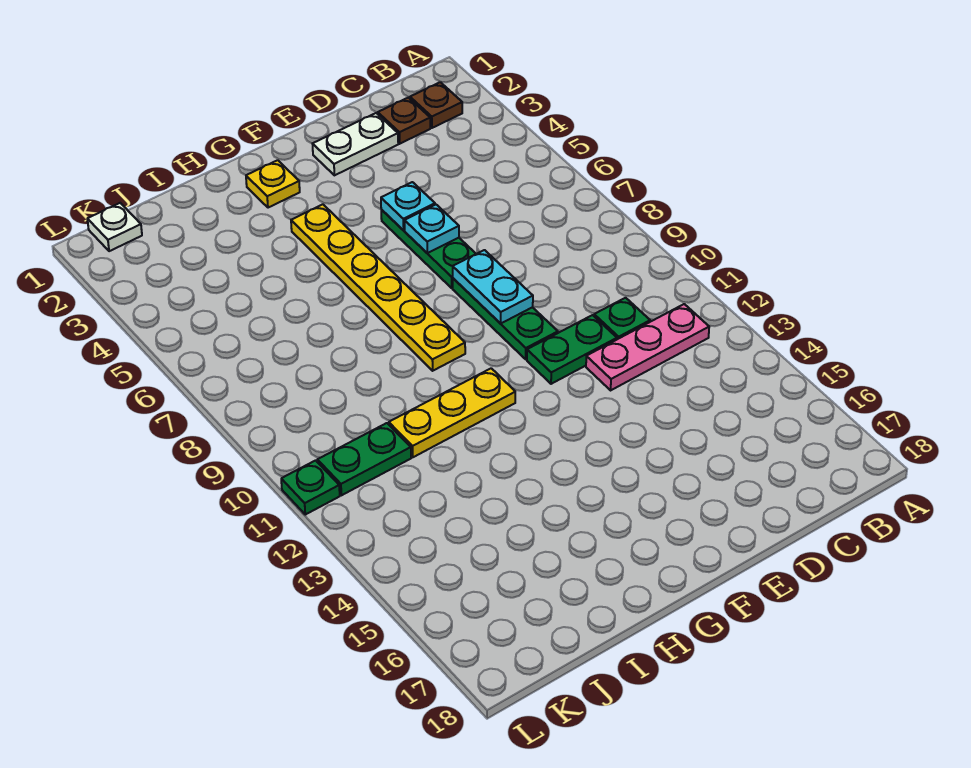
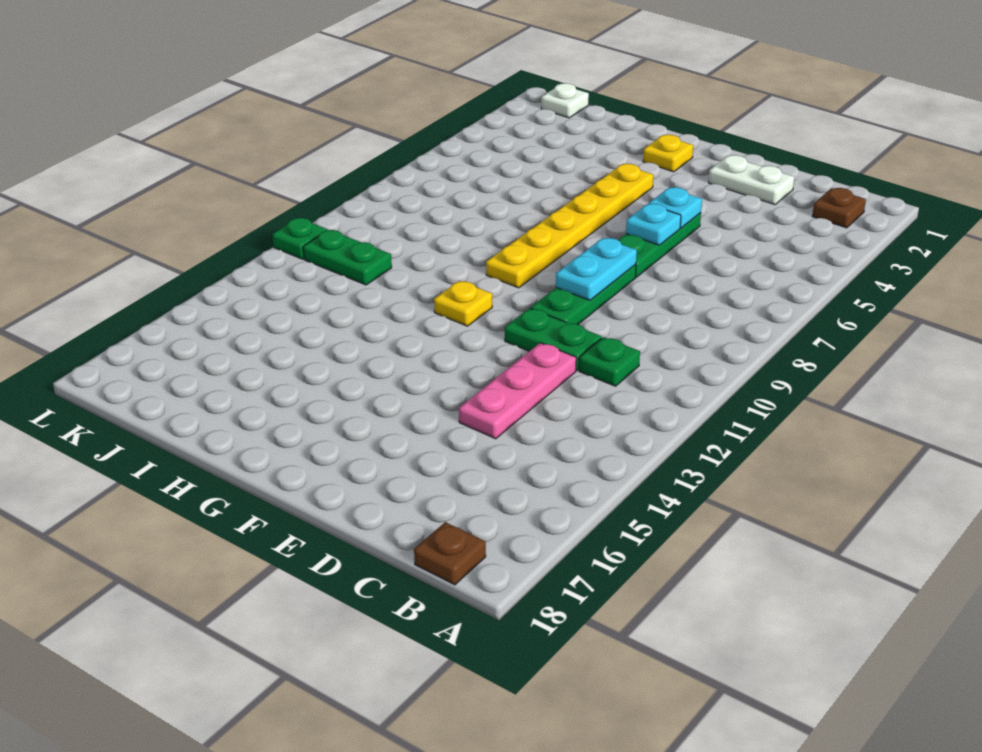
pink plate B12:D12 level 1 -> pink plate D12:D14 level 1
brown plate C2 level 1 -> brown plate B18 level 1
yellow plate G11:I11 level 1 -> yellow plate G11 level 1

